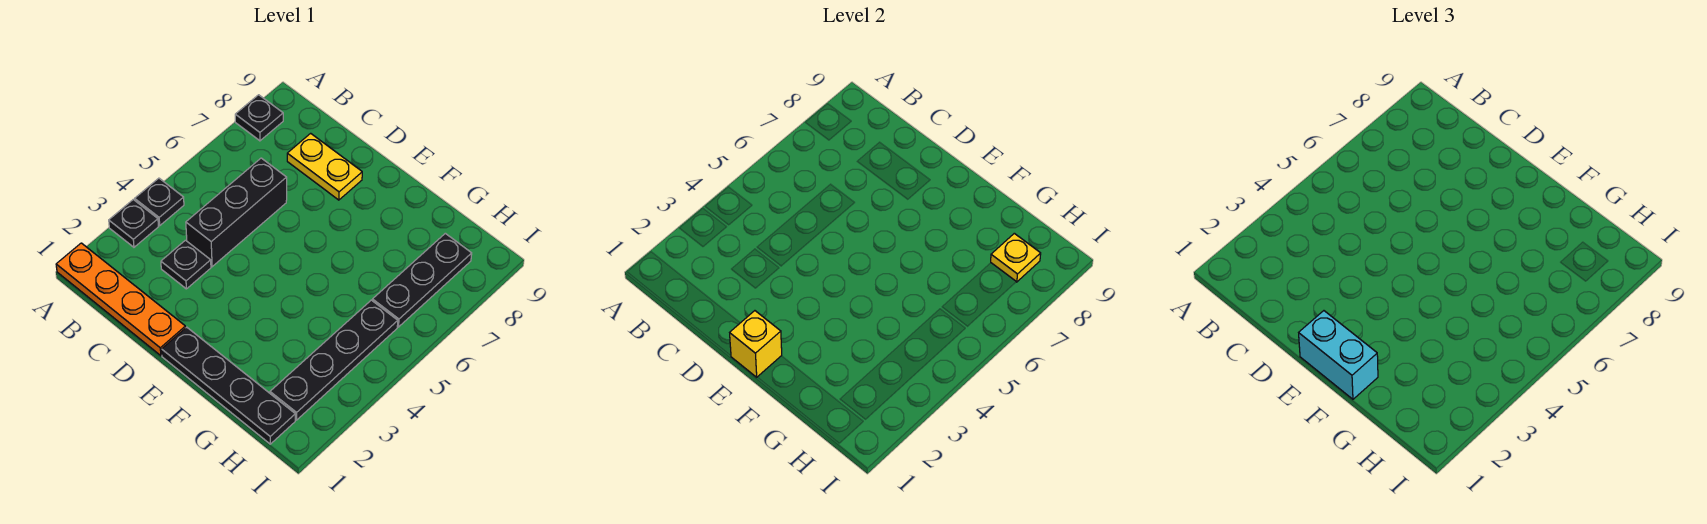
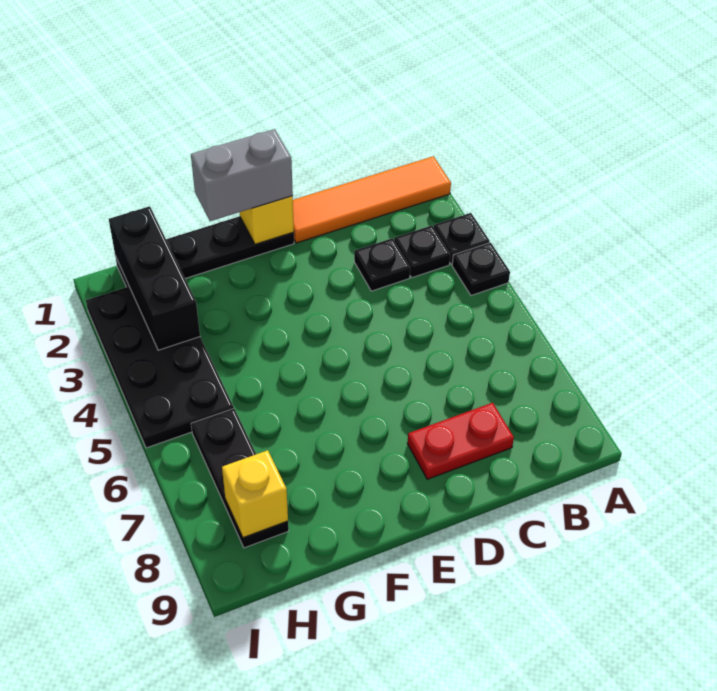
orange plate A1:D1 level 1 -> orange tile A1:D1 level 1
black plate A8 level 1 -> black plate B3 level 1
black brick C4:C6 level 1 -> black brick H1:H3 level 2
yellow plate C8:D8 level 1 -> red plate C8:D8 level 1
cyan brick E1:F1 level 3 -> grey brick E1:F1 level 3
black plate H2:H5 level 1 -> black plate H2:I5 level 1
yellow plate H8 level 2 -> yellow brick H8 level 2

